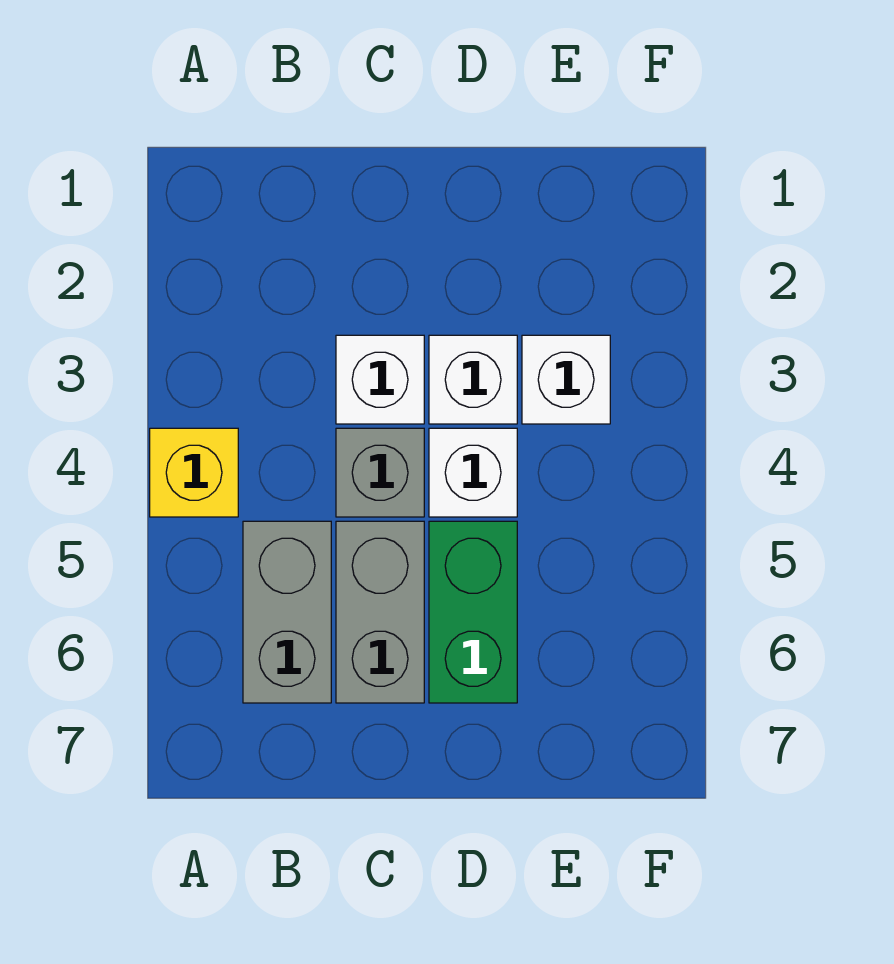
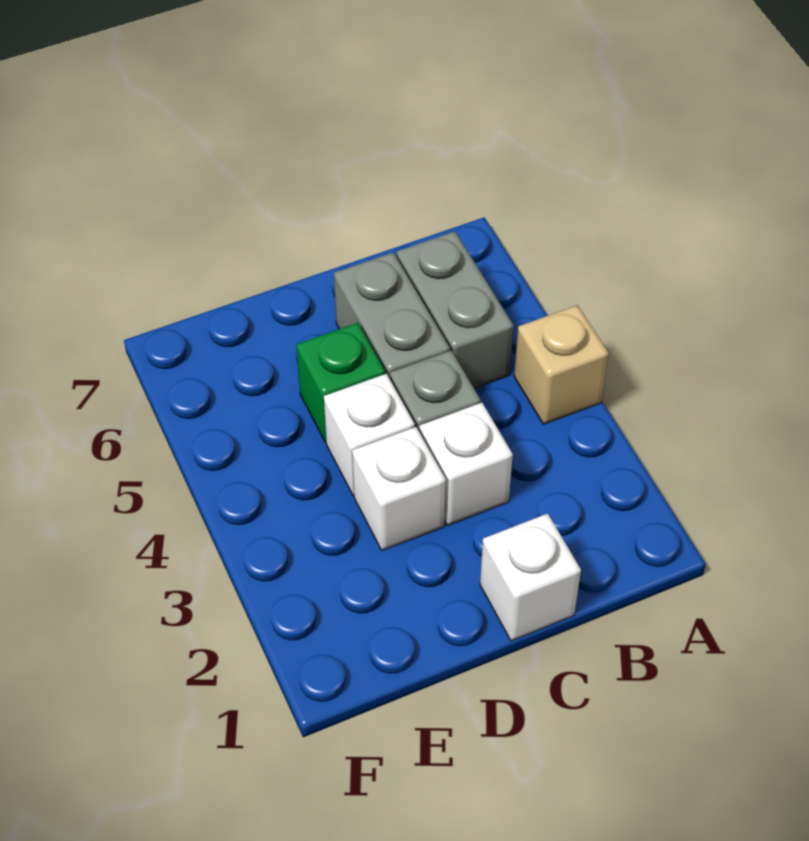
yellow brick A4 level 1 -> tan brick A4 level 1
green brick D5:D6 level 1 -> green brick D5 level 1
white brick E3 level 1 -> white brick C1 level 1

